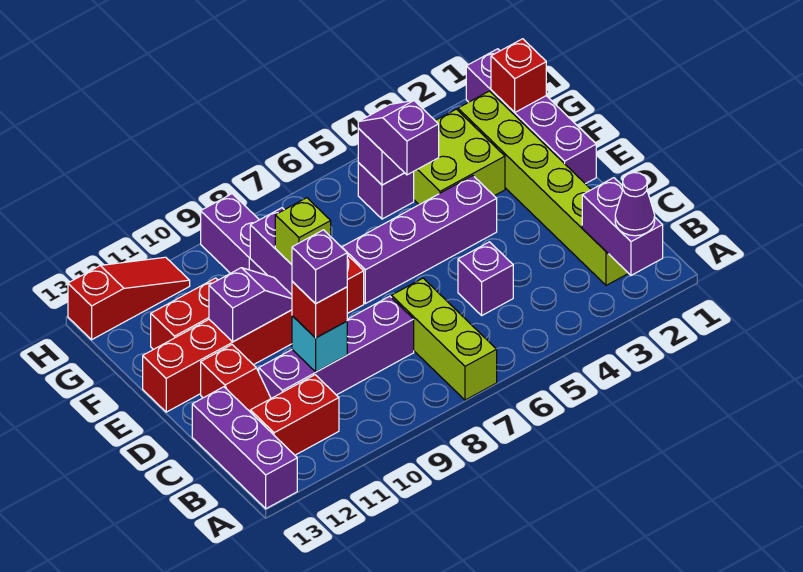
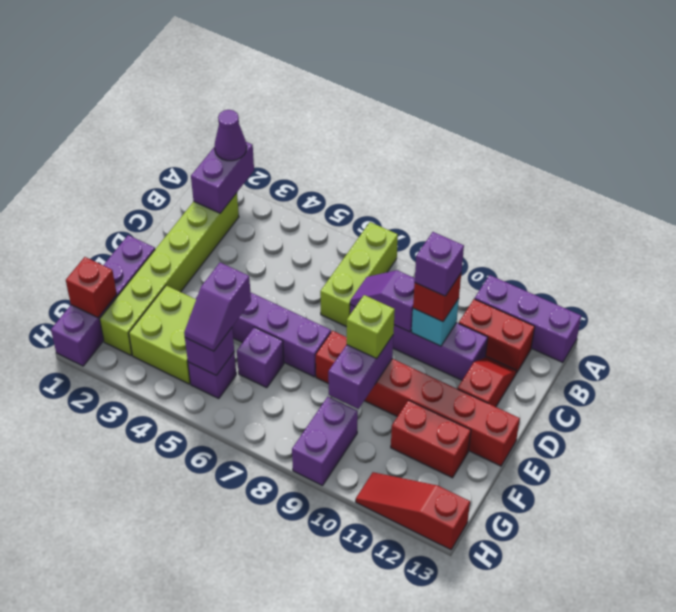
purple brick A13:C13 level 1 -> purple brick A11:A13 level 1
purple brick C5 level 1 -> purple brick F6 level 1
purple slope E10:E11 level 2 top 11 -> purple slope C8:C9 level 2 top 9

